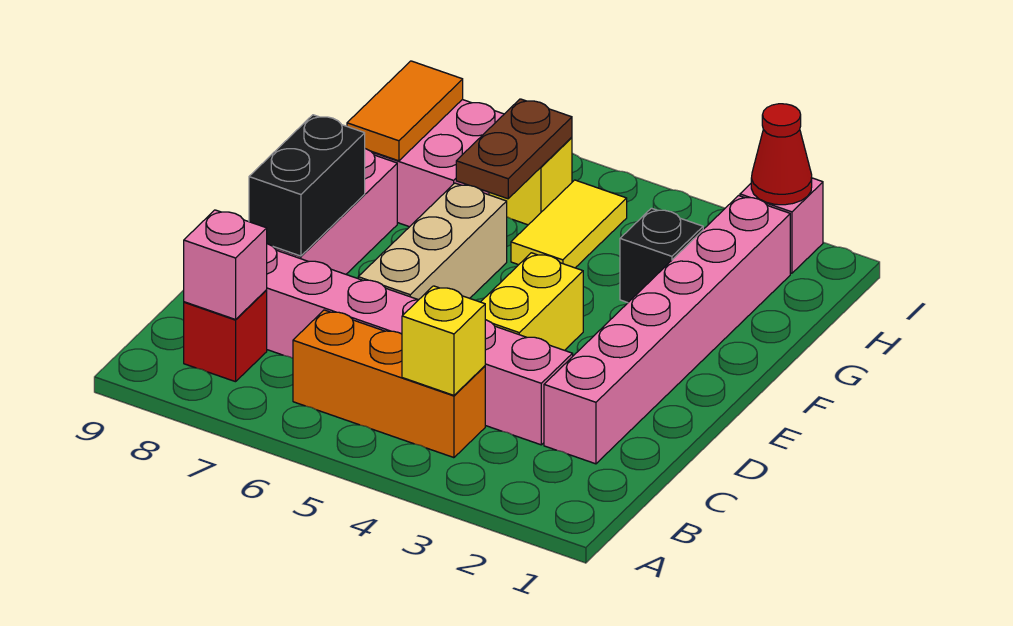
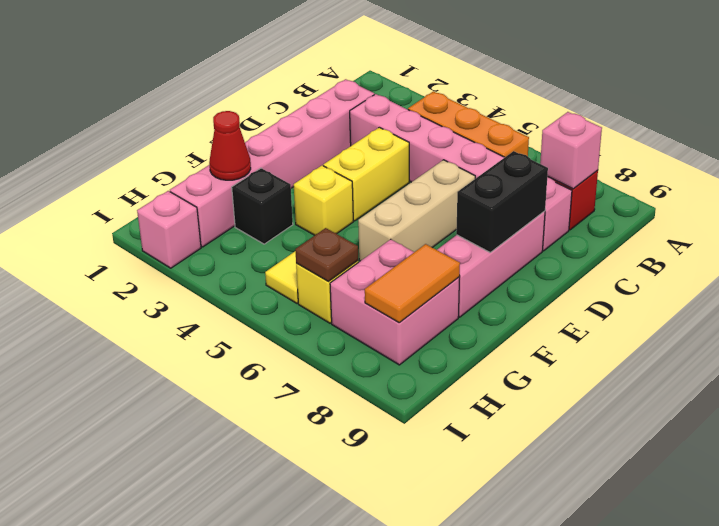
yellow brick B4 level 2 -> yellow brick F4 level 1
brown plate G6:H6 level 2 -> brown plate H6 level 2
red cone I2 level 2 -> red cone G2 level 2

